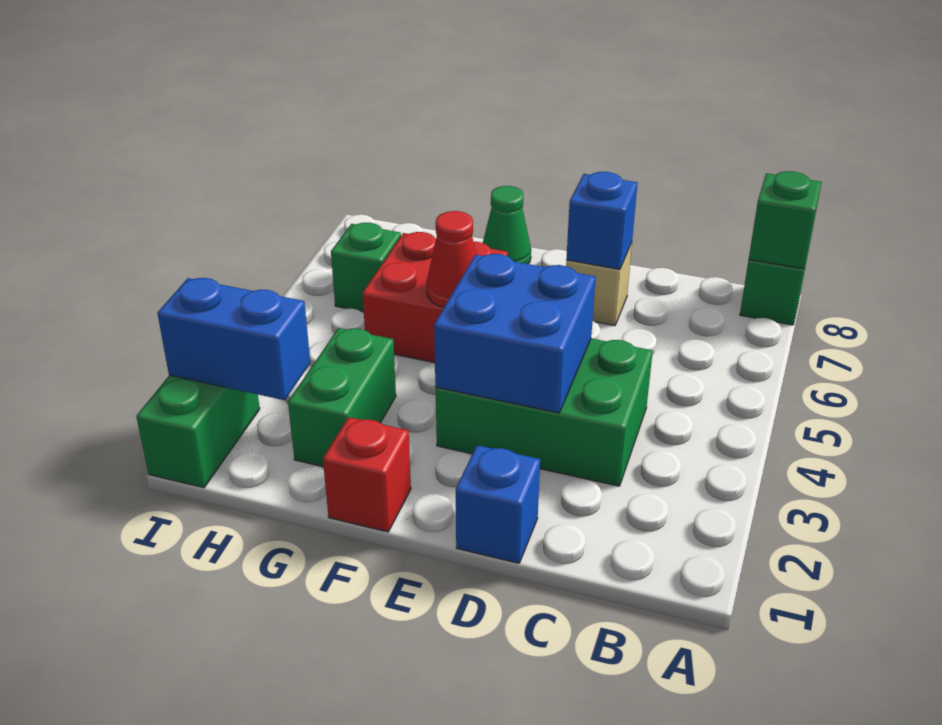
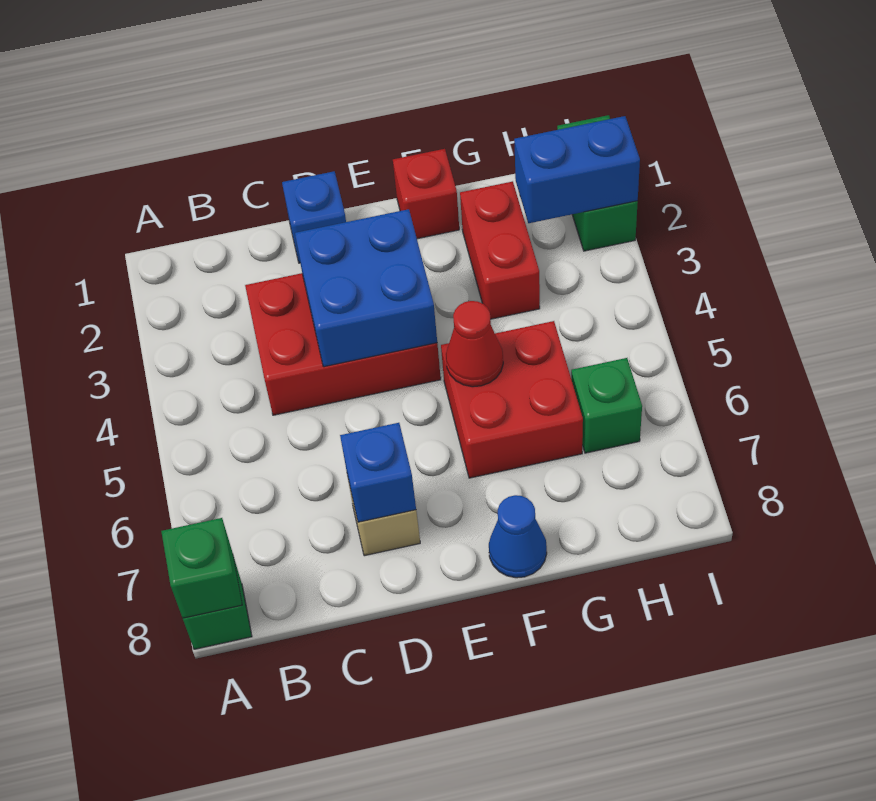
green brick C3:E4 level 1 -> red brick C3:E4 level 1
green cone F8 level 1 -> blue cone F8 level 1
green brick G2:G3 level 1 -> red brick G2:G3 level 1

